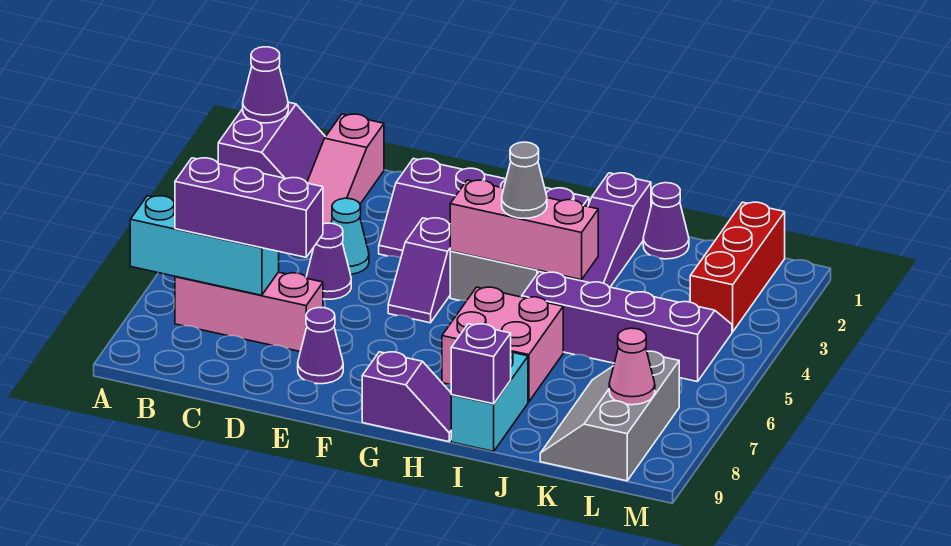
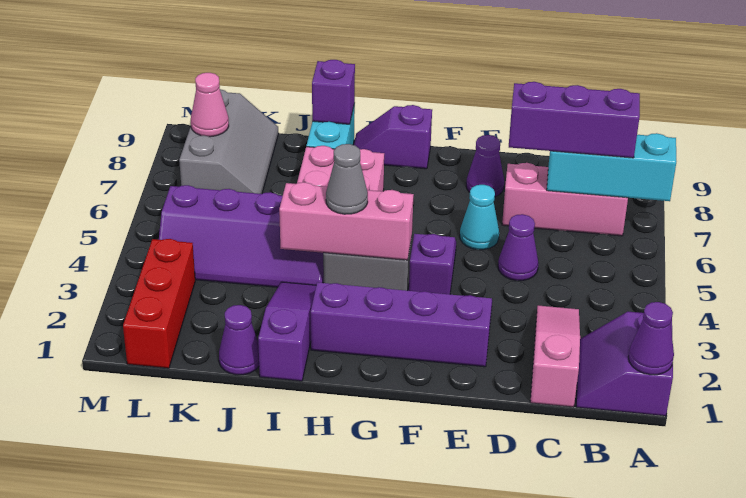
cyan cone D4 level 1 -> cyan cone E6 level 1

